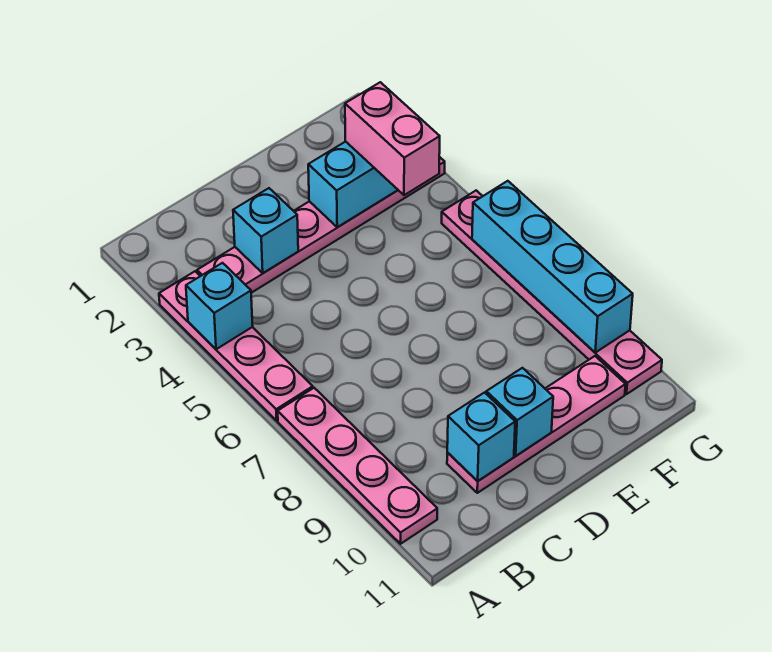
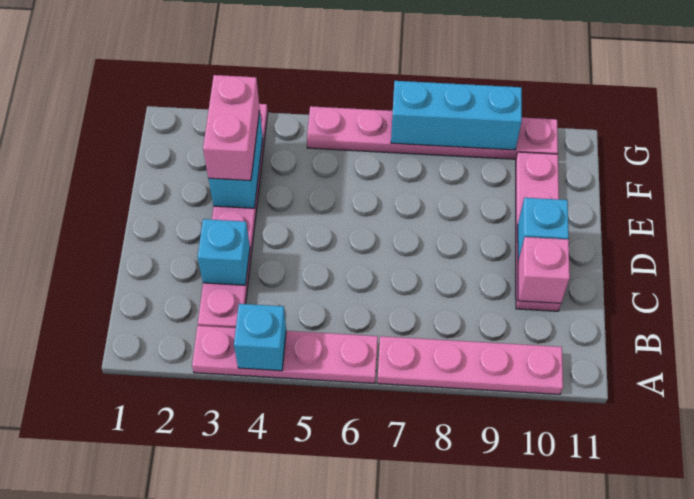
cyan brick C10 level 2 -> pink brick C10 level 2
pink brick F3:F4 level 3 -> pink brick E3:F3 level 3
cyan brick G6:G9 level 2 -> cyan brick G7:G9 level 2

